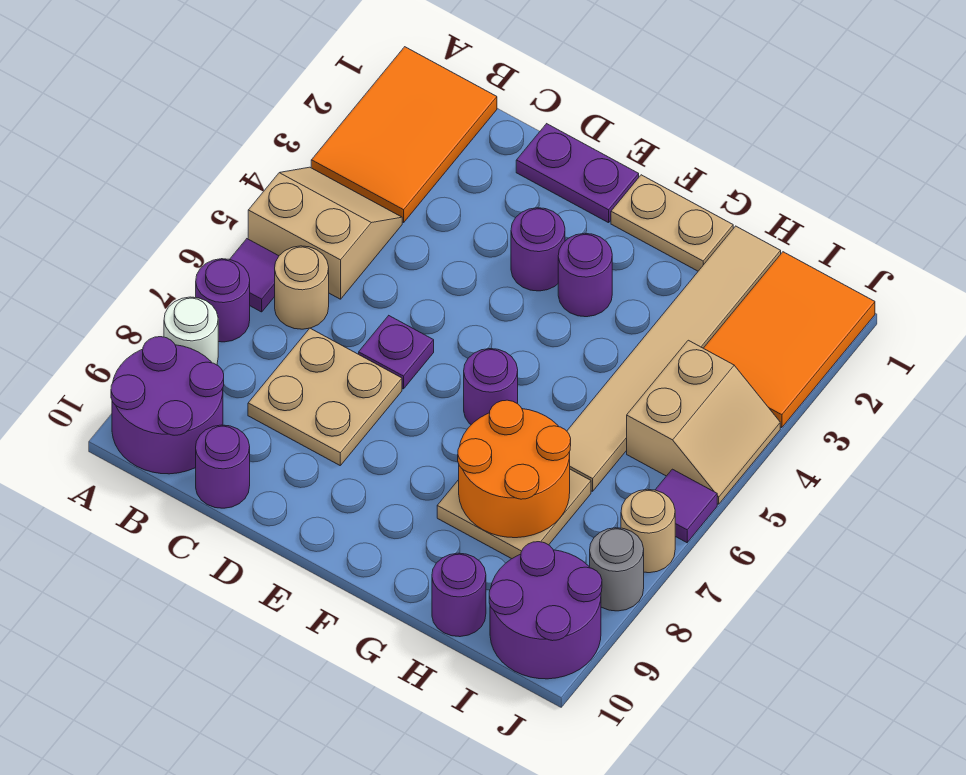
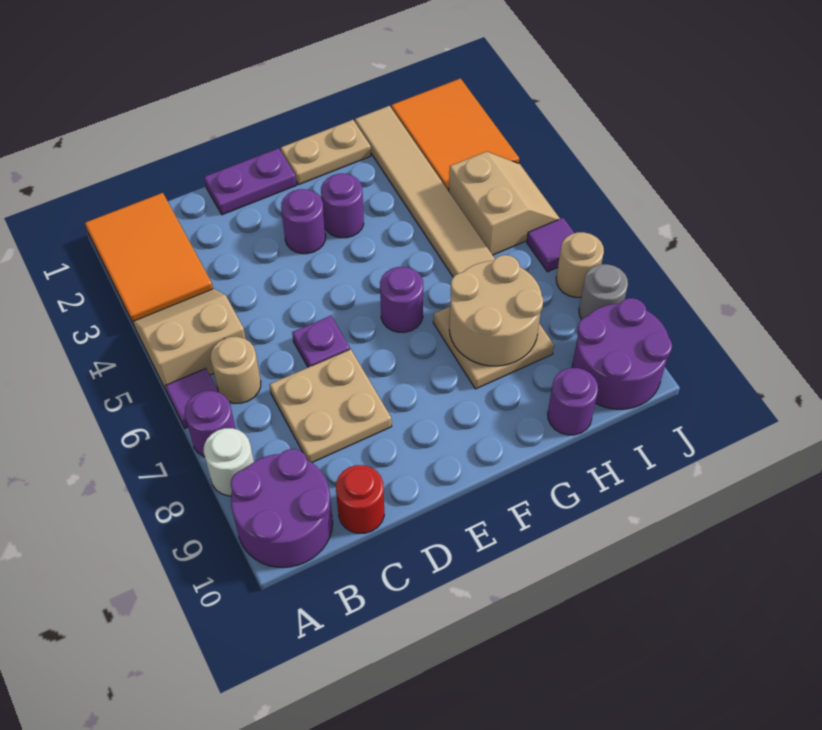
purple round brick C10 level 1 -> red round brick C10 level 1
orange round brick G7:H8 level 2 -> tan round brick G7:H8 level 2

